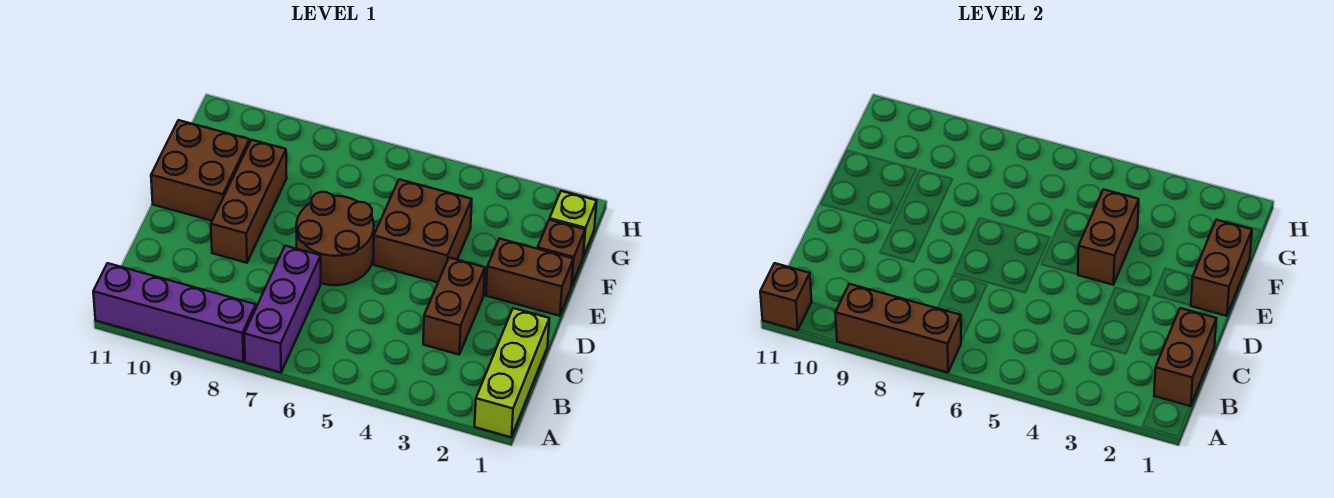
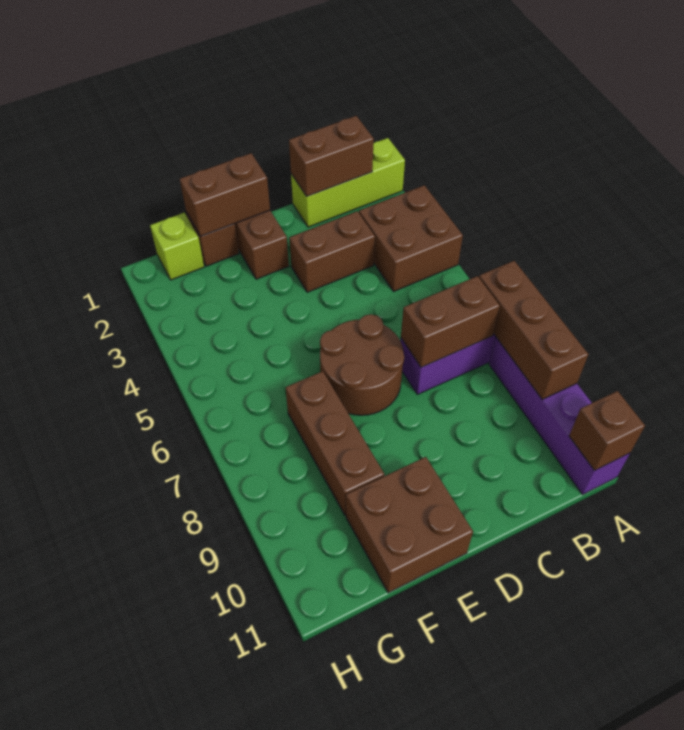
brown brick D9:F9 level 1 -> brown brick F7:F9 level 1
brown brick E4:F5 level 1 -> brown brick A3:B4 level 1
brown brick E4:F4 level 2 -> brown brick B7:C7 level 2

